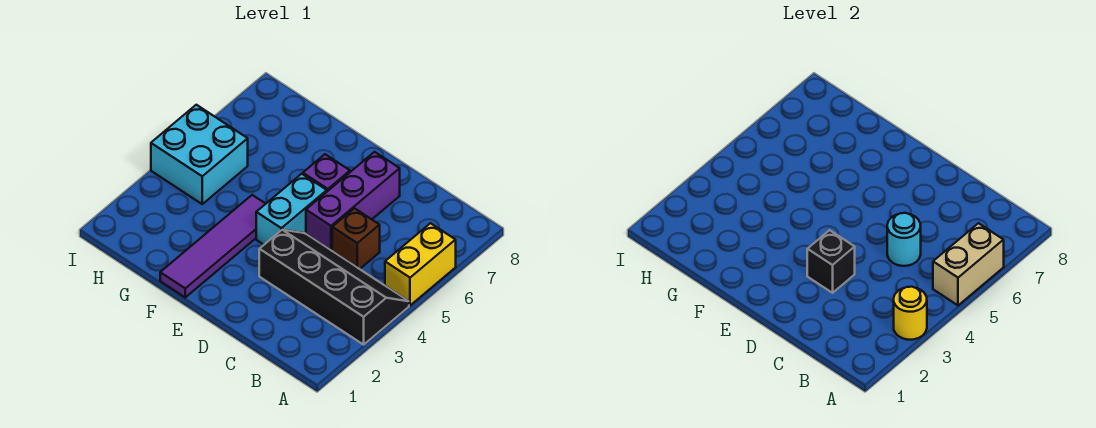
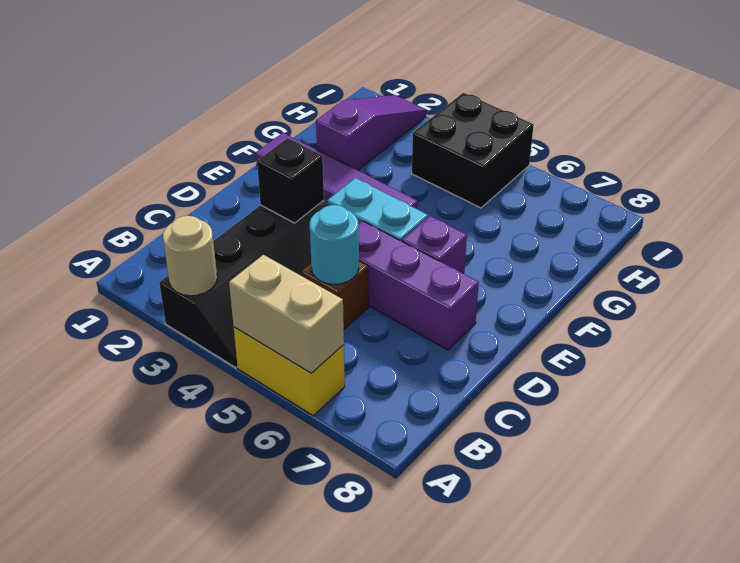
yellow round brick A3 level 2 -> tan round brick A3 level 2
none -> purple slope G2:I2 level 1 top G
cyan brick H4:I5 level 1 -> black brick H4:I5 level 1

